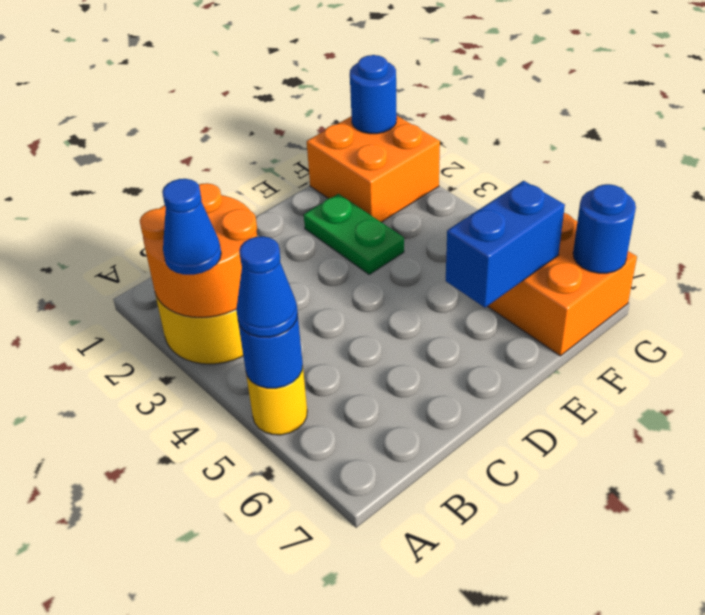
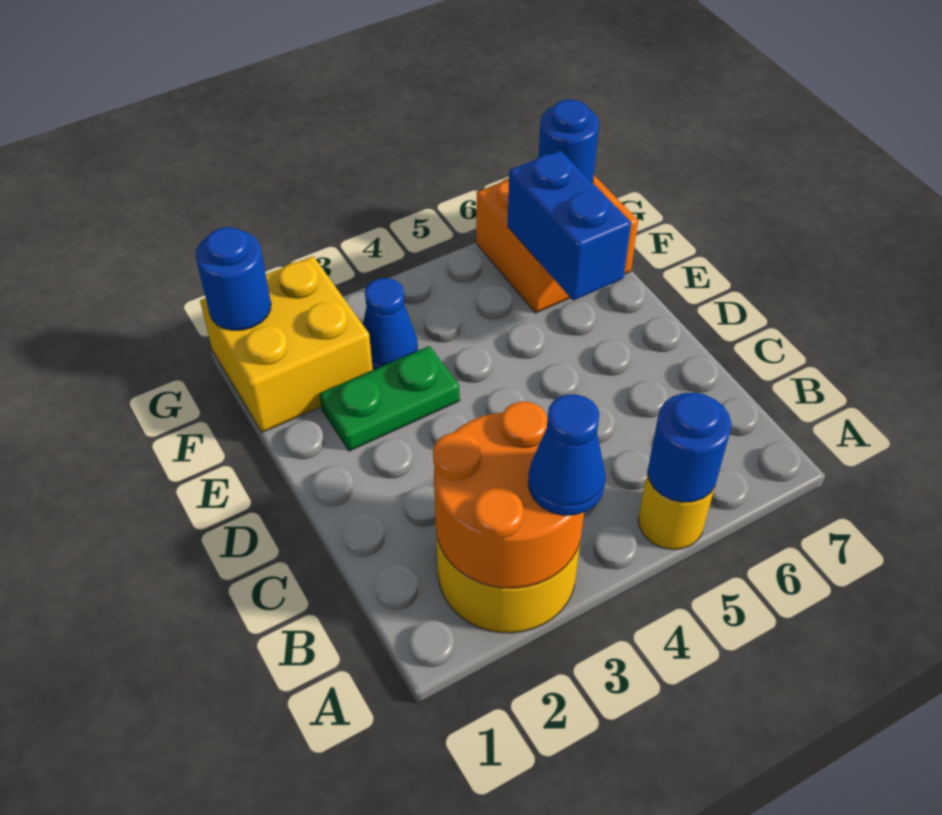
blue cone A5 level 3 -> blue cone F3 level 1
orange brick F1:G2 level 1 -> yellow brick F1:G2 level 1

